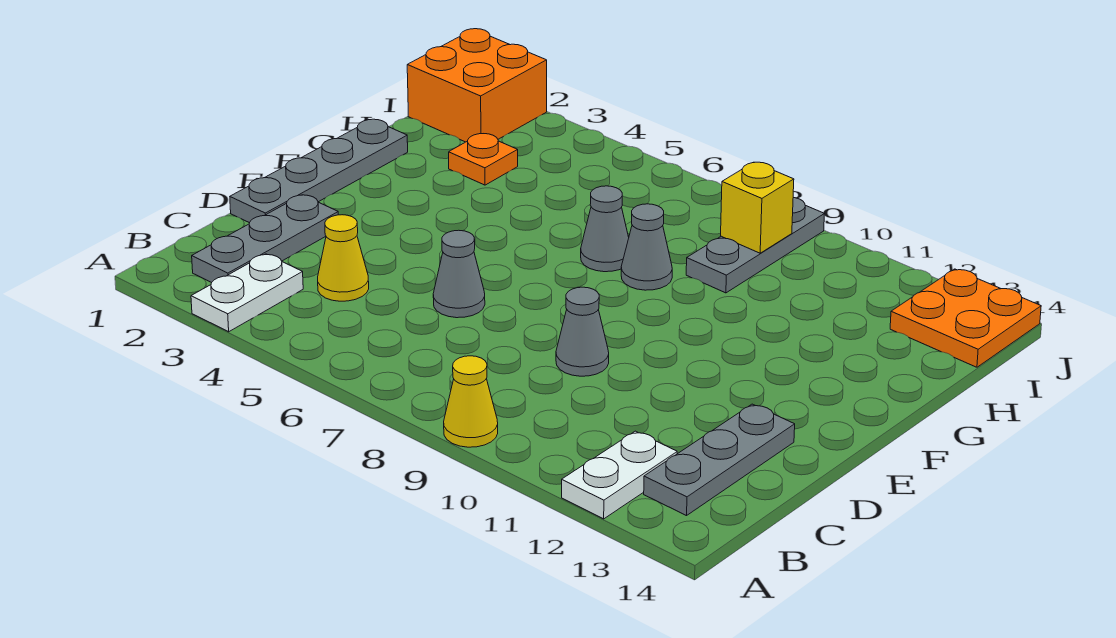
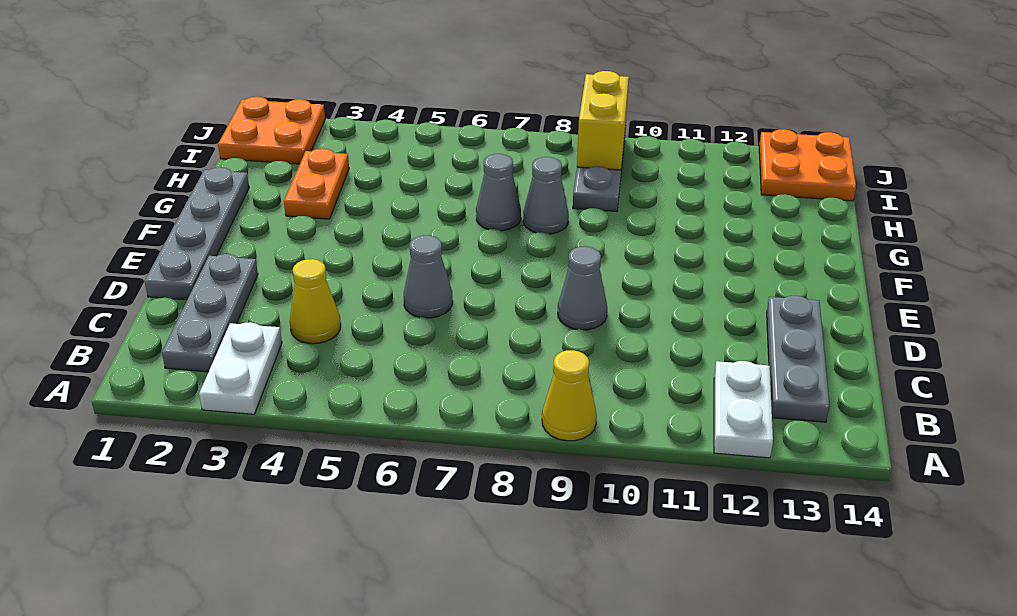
orange plate H3 level 1 -> orange plate G3:H3 level 1
orange brick I1:J2 level 1 -> orange plate I1:J2 level 1
yellow brick I9 level 2 -> yellow brick I9:J9 level 2

